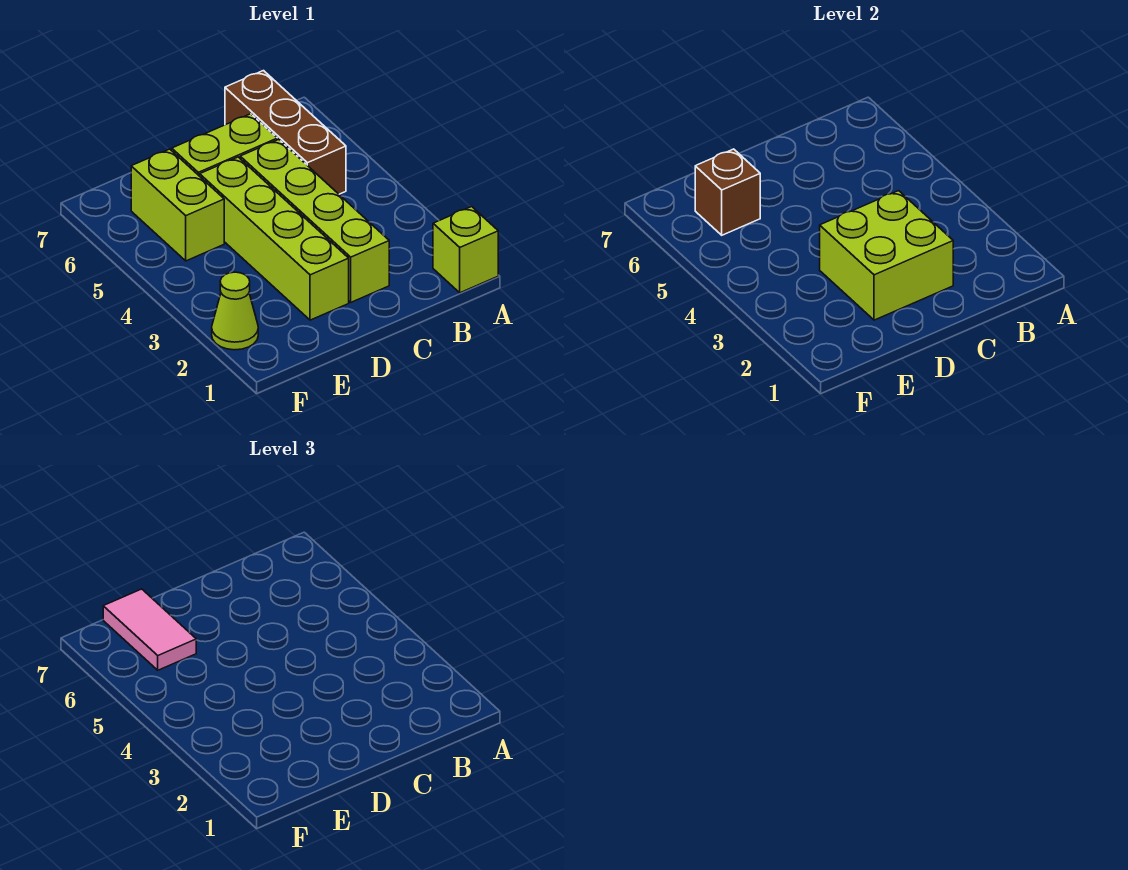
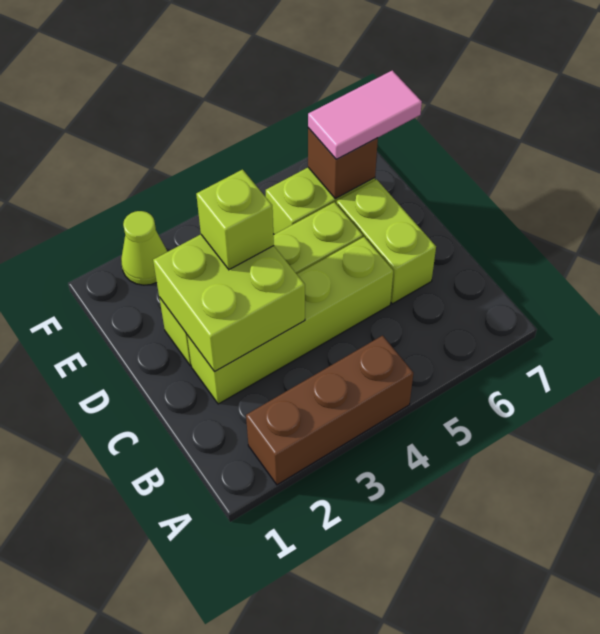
lime brick A1 level 1 -> lime brick D3 level 3
brown brick B5:B7 level 1 -> brown brick A2:A4 level 1

